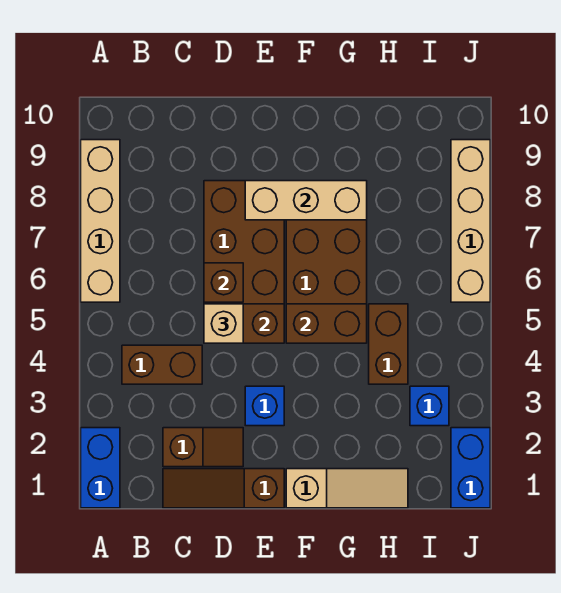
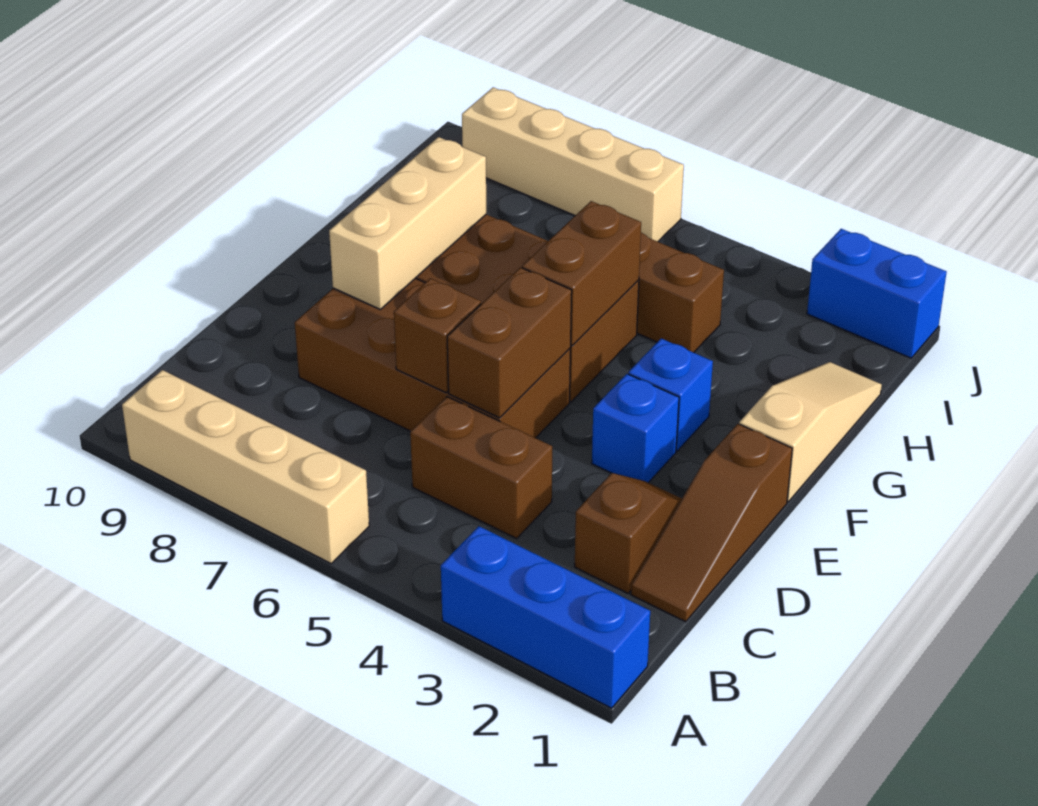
blue brick A1:A2 level 1 -> blue brick A1:A3 level 1
brown brick B4:C4 level 1 -> brown brick C4:C5 level 1
tan brick D5 level 3 -> none
blue brick I3 level 1 -> blue brick F3 level 1

